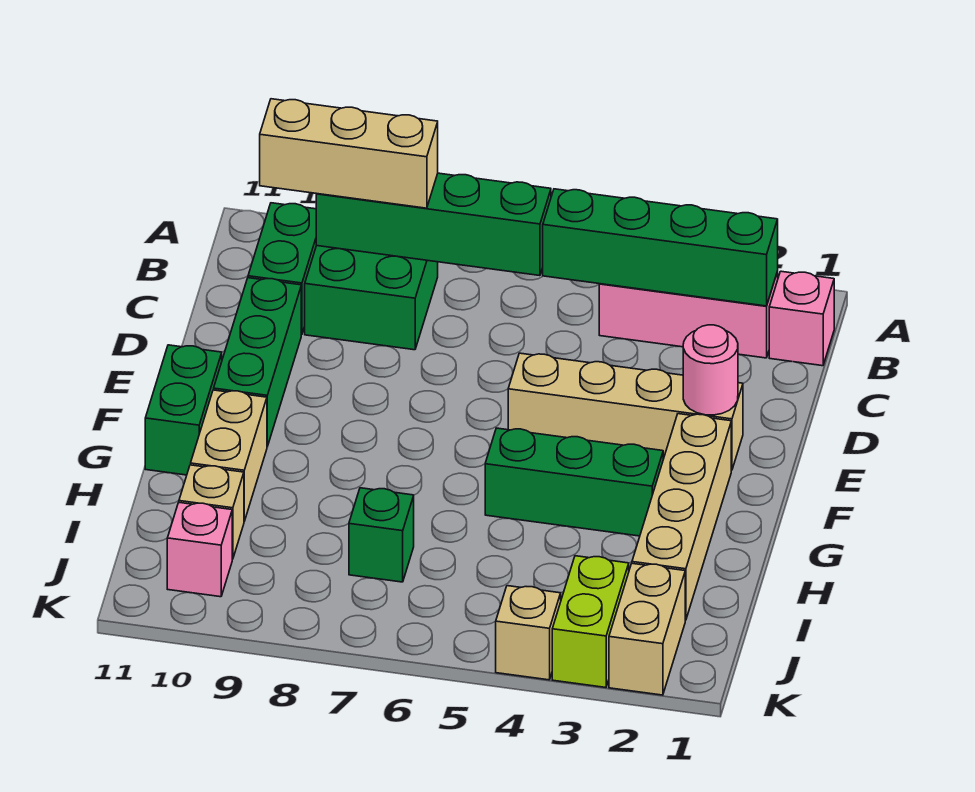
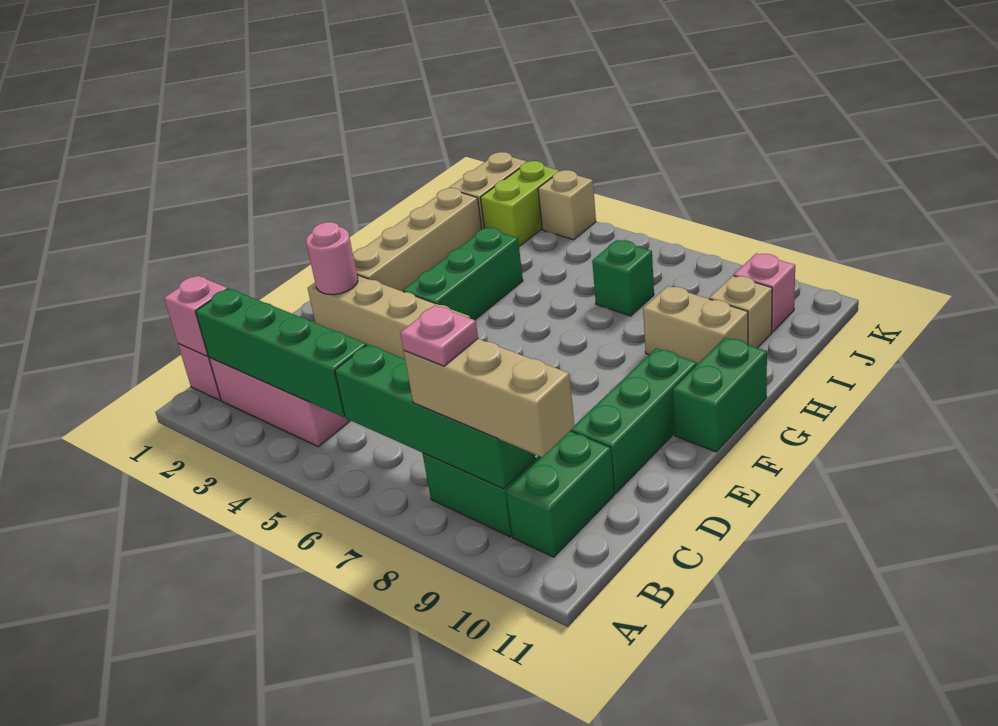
none -> pink brick B1 level 2
none -> pink plate B8 level 4
green brick G3:G5 level 1 -> green brick F4:H4 level 1
tan brick G10:H10 level 1 -> tan brick H9:H10 level 1

